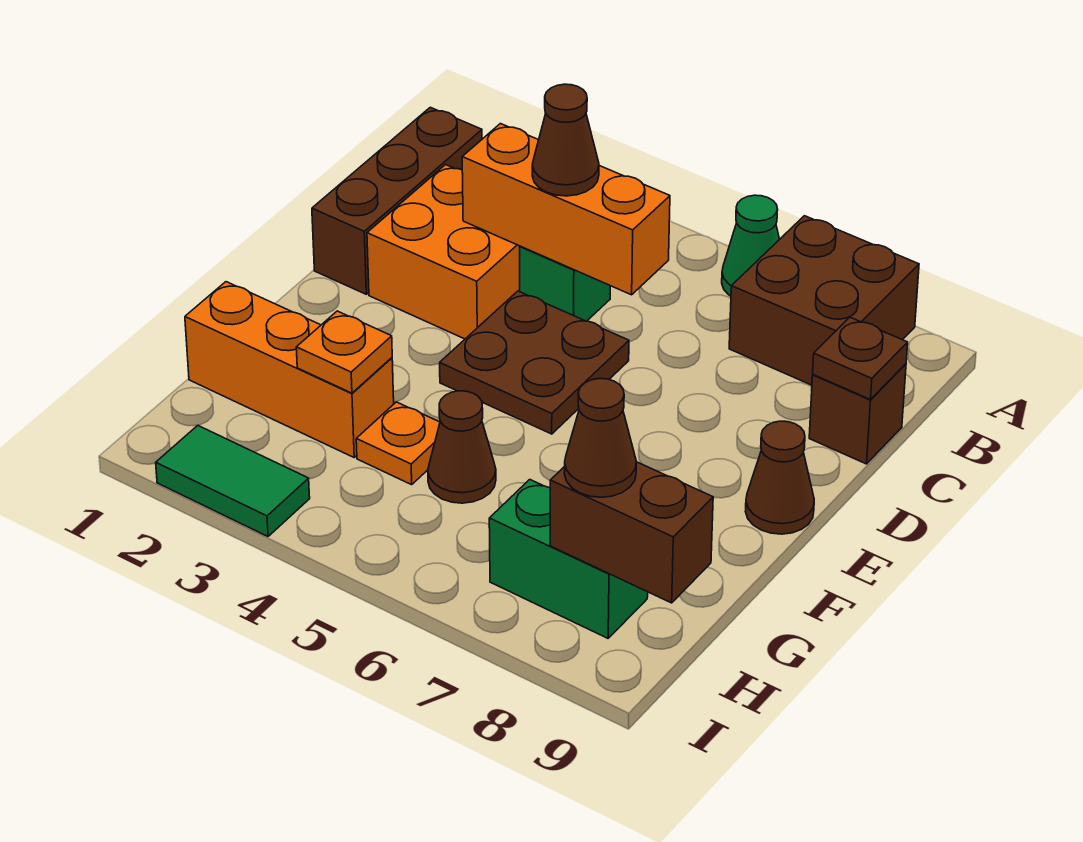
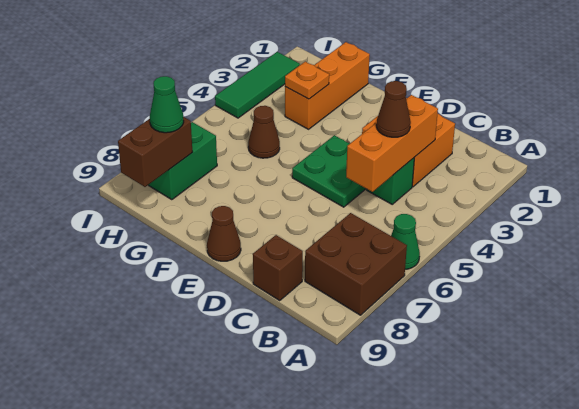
brown brick B1:D1 level 1 -> none
brown plate C9 level 2 -> none
brown plate D4:E5 level 1 -> green plate D4:E5 level 1
orange plate G4 level 1 -> none
brown cone H8 level 3 -> green cone H8 level 3
green tile I2:I3 level 1 -> green tile I2:I4 level 1

